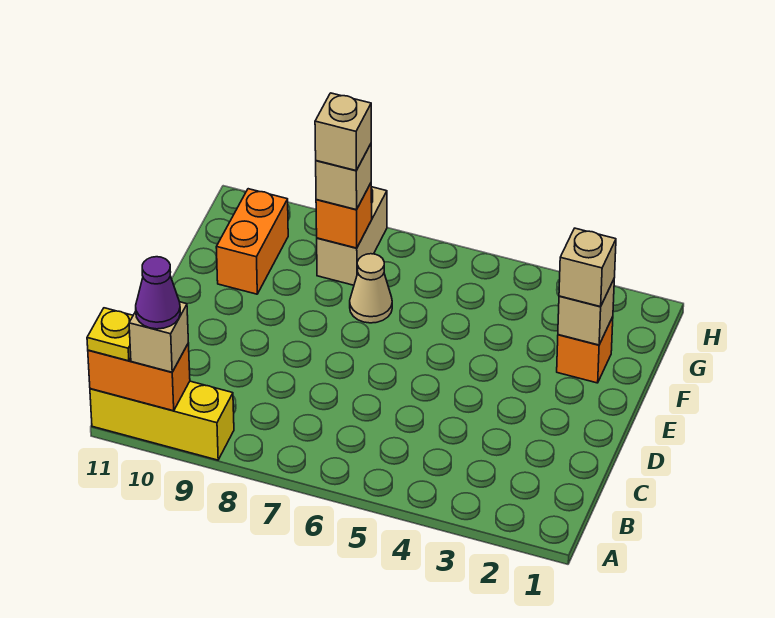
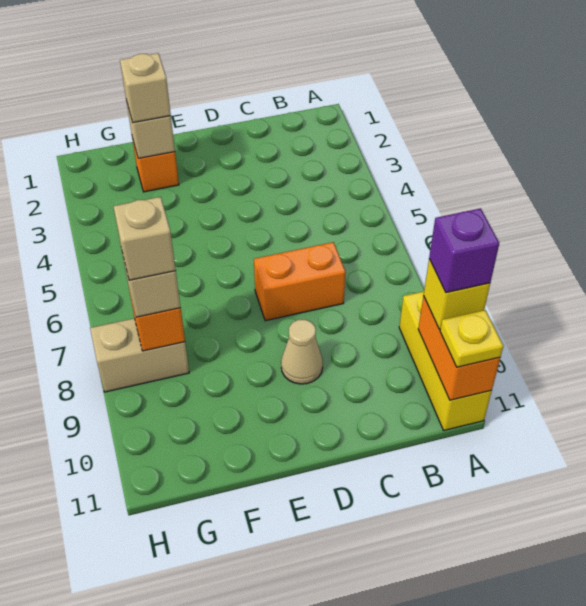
tan brick A10 level 3 -> yellow brick A10 level 3
purple cone A10 level 4 -> purple brick A10 level 4
tan cone F7 level 1 -> tan cone D9 level 1
orange brick F10:G10 level 1 -> orange brick C7:D7 level 1

